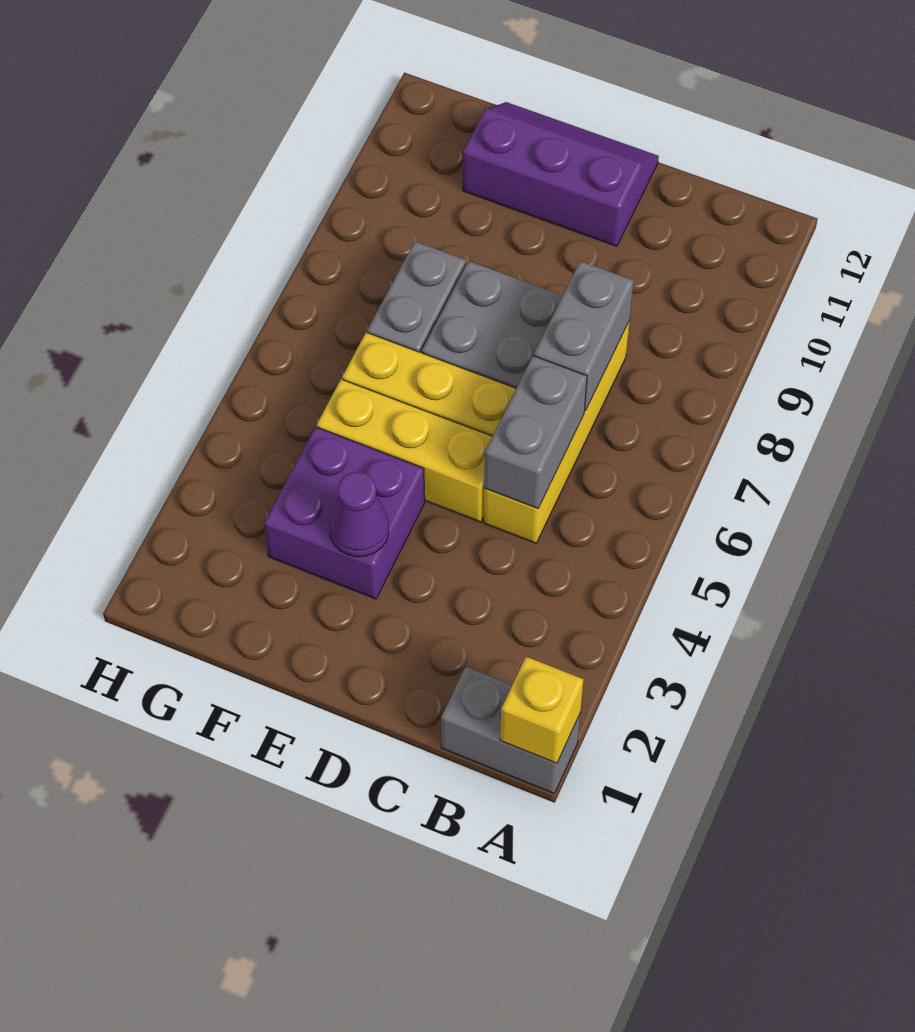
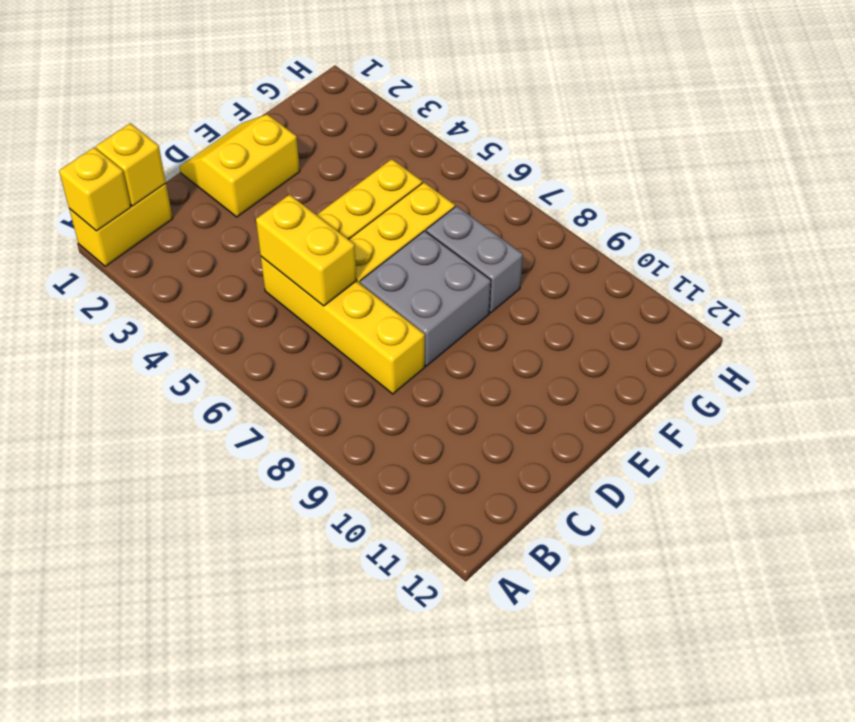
grey brick A1:B1 level 1 -> yellow brick A1:B1 level 1
none -> yellow brick B1 level 2
grey brick C5:C6 level 2 -> yellow brick C5:C6 level 2
grey brick C7:C8 level 2 -> none
none -> yellow slope D1:E2 level 1 top 2
purple slope D11:F12 level 1 top 11 -> none
purple brick E3:F4 level 1 -> none
purple cone E3 level 2 -> none

